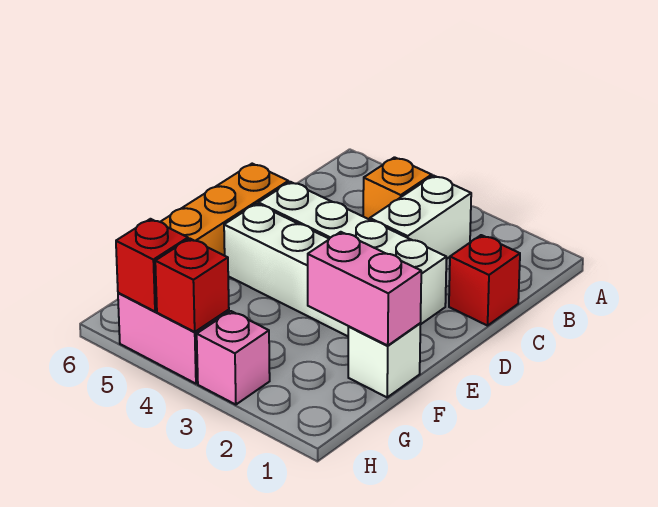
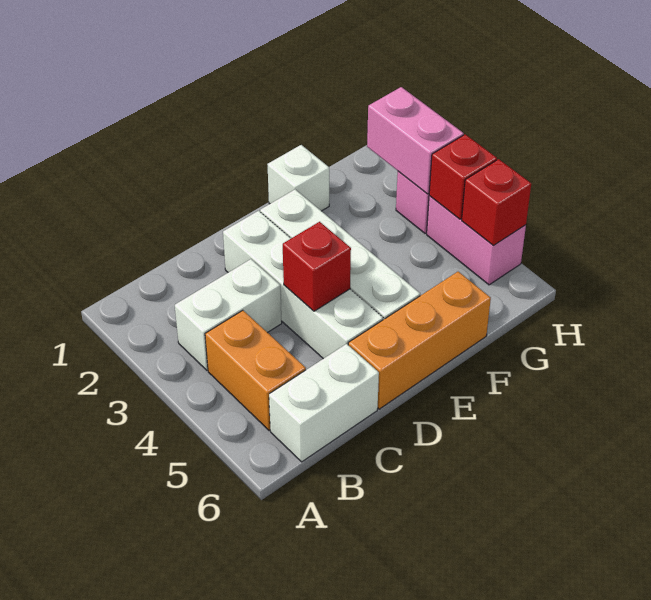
orange brick B4 level 1 -> orange brick B4:B5 level 1
none -> white brick B6:C6 level 1
red brick C1 level 1 -> red brick D4 level 2
pink brick F1:F2 level 2 -> pink brick H2:H3 level 2

